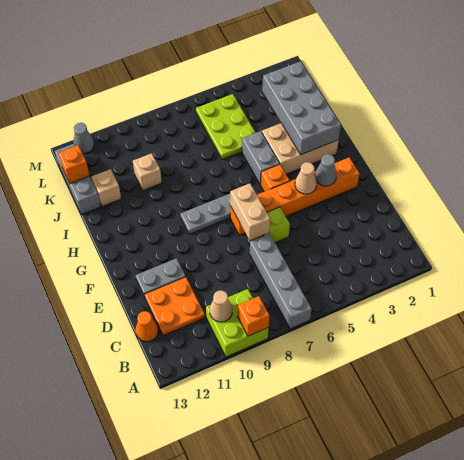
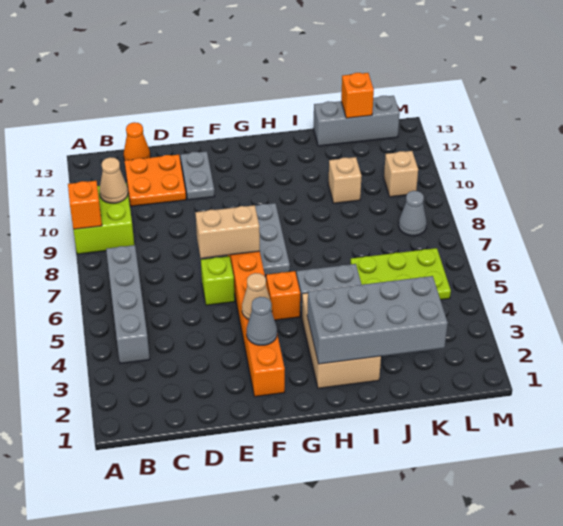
grey brick A7:D7 level 1 -> grey brick B4:B7 level 1
tan brick J12 level 1 -> tan brick L10 level 1
grey cone M12 level 1 -> grey cone L8 level 1

